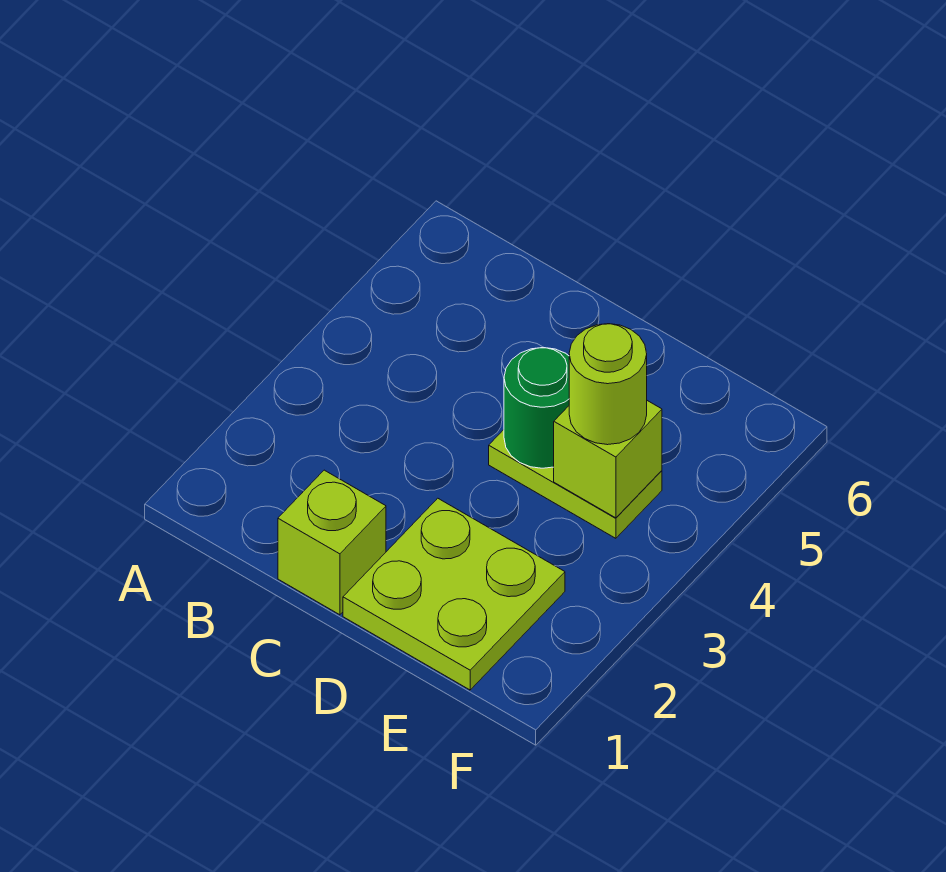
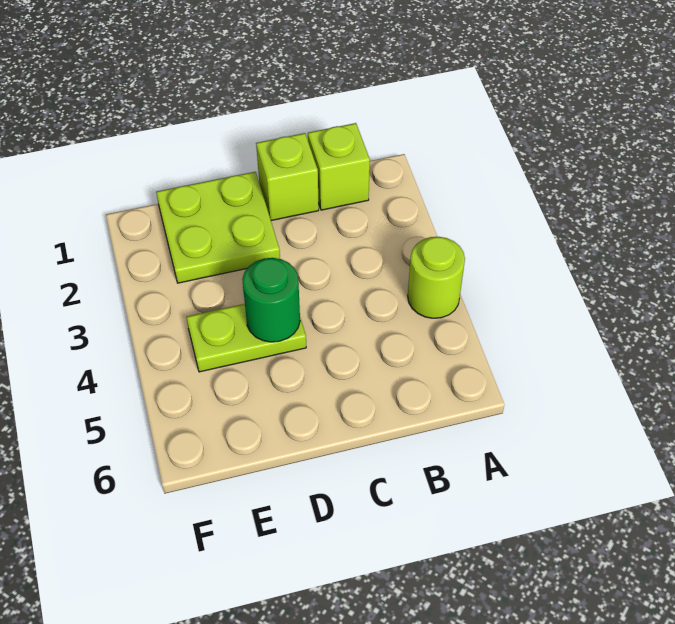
lime brick E4 level 2 -> lime brick B1 level 1
lime round brick E4 level 3 -> lime round brick A4 level 1

